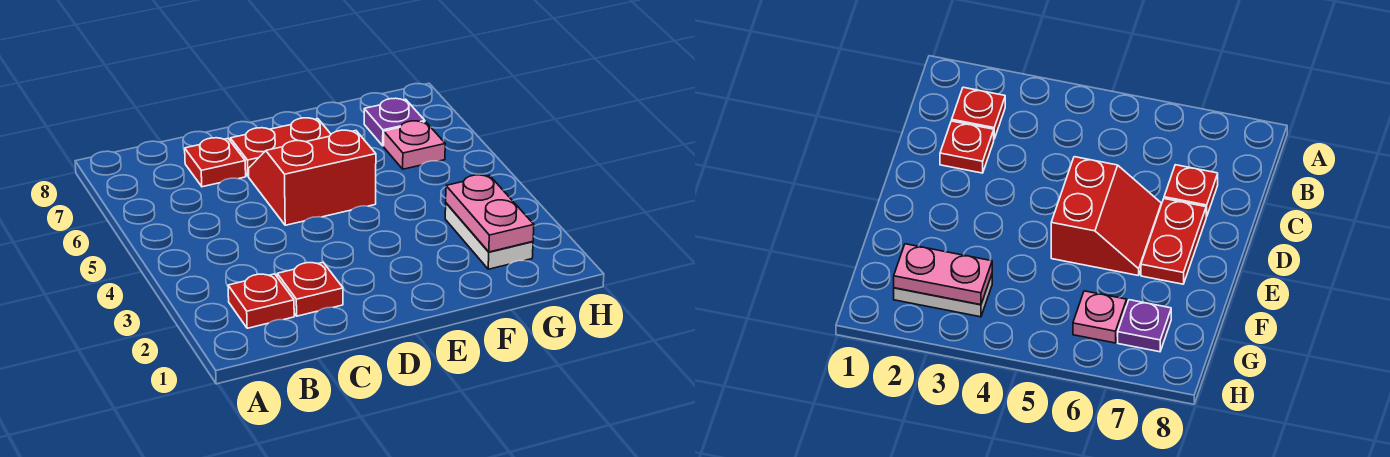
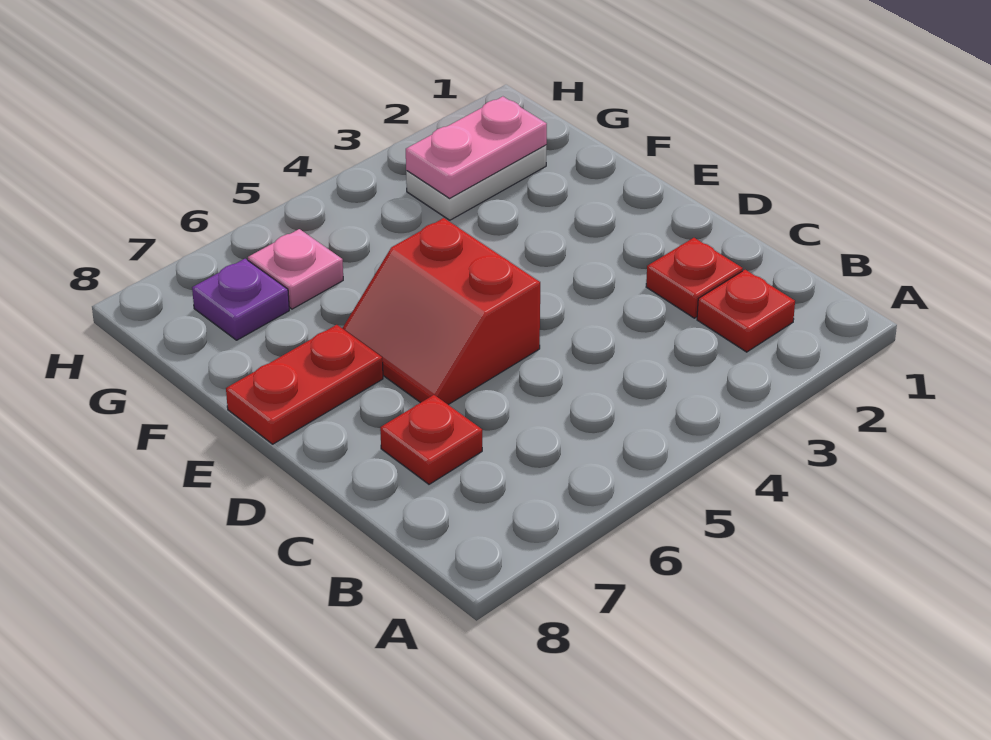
red plate D7:E7 level 1 -> red plate E7:E8 level 1

